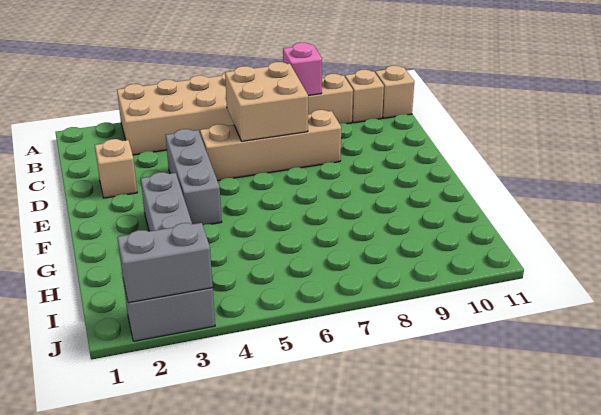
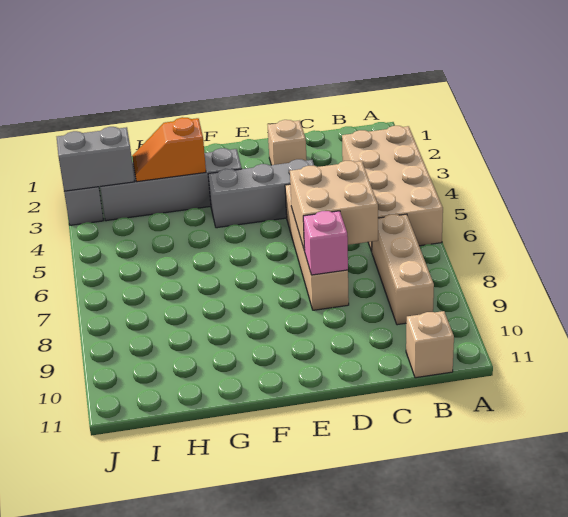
pink brick B8 level 2 -> pink brick D8 level 2
tan brick B10 level 1 -> none
none -> orange slope G3:H3 level 2 top G
grey brick J2:J3 level 2 -> grey brick I3:J3 level 2

